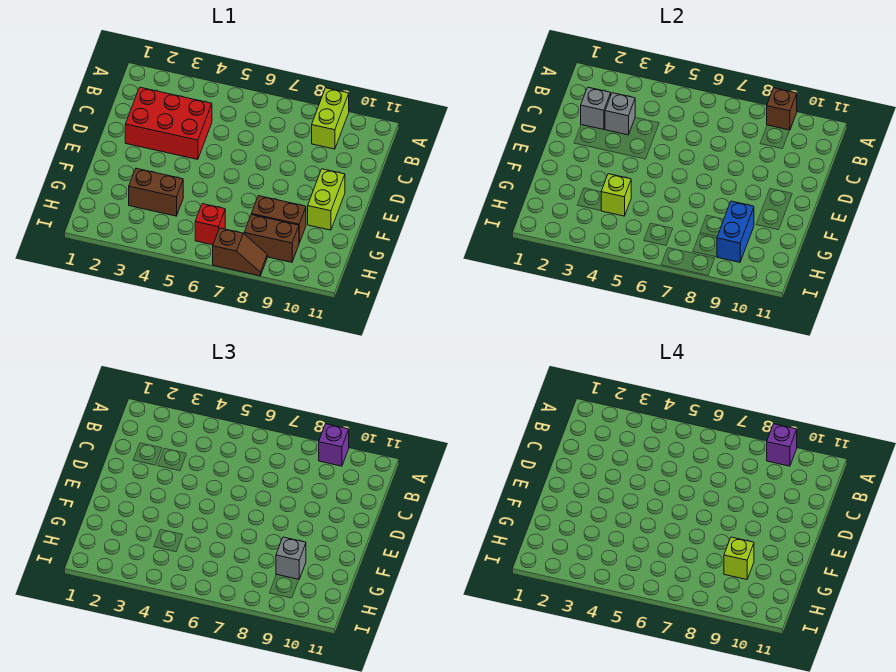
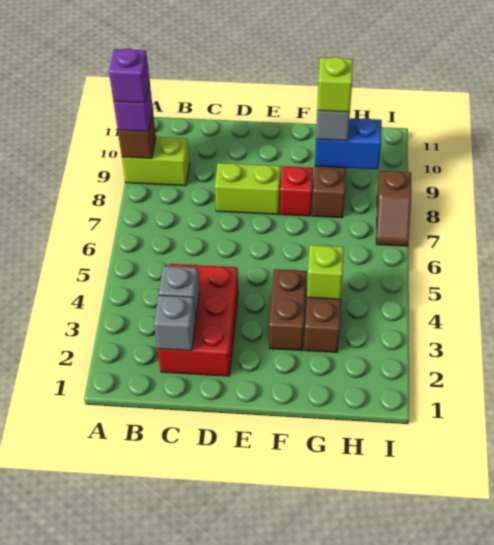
lime brick E10:F10 level 1 -> lime brick D8:E8 level 1
red brick H6 level 1 -> red brick F8 level 1
brown brick H8:H9 level 1 -> brown brick F3:F4 level 1
brown slope I7:I8 level 1 top 7 -> brown slope I7:I8 level 1 top 8

